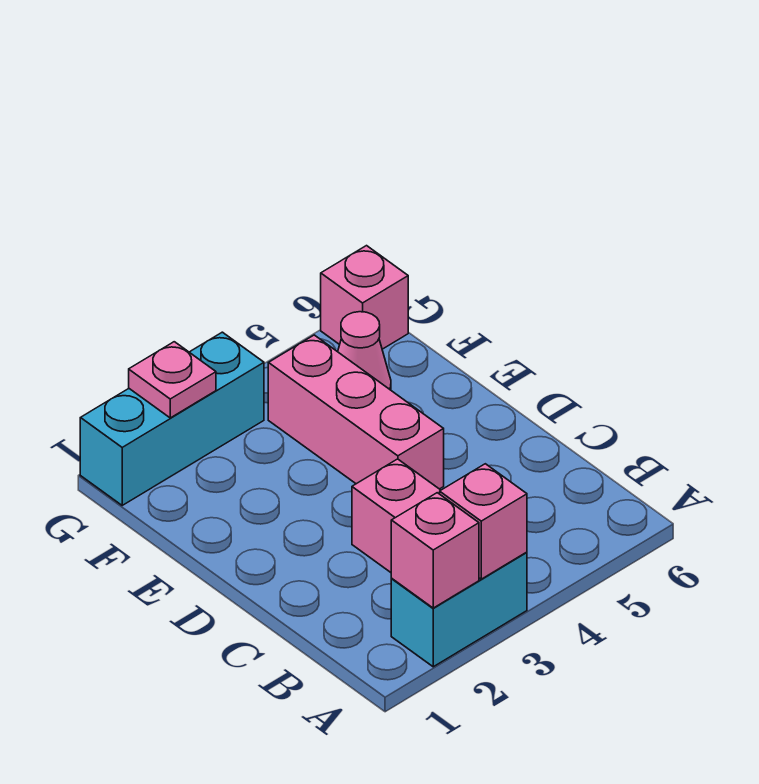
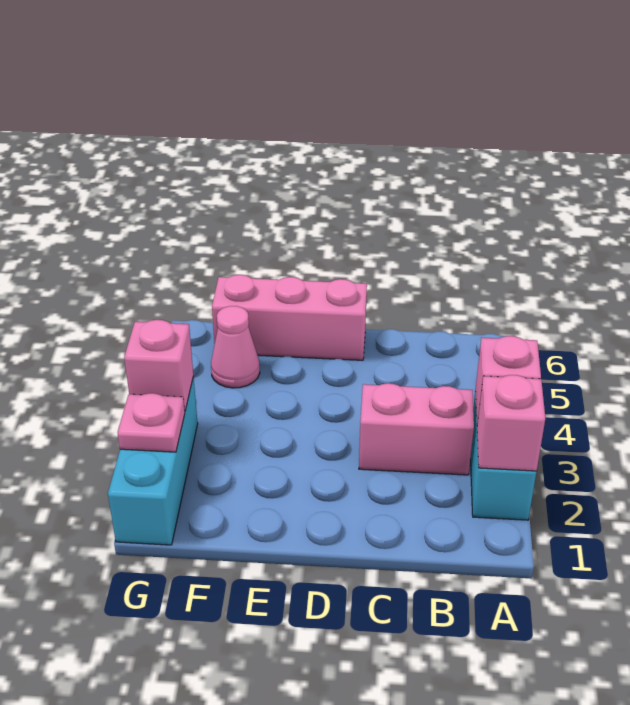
pink brick D4:F4 level 1 -> pink brick D6:F6 level 1
pink brick G6 level 1 -> pink brick G3 level 2

